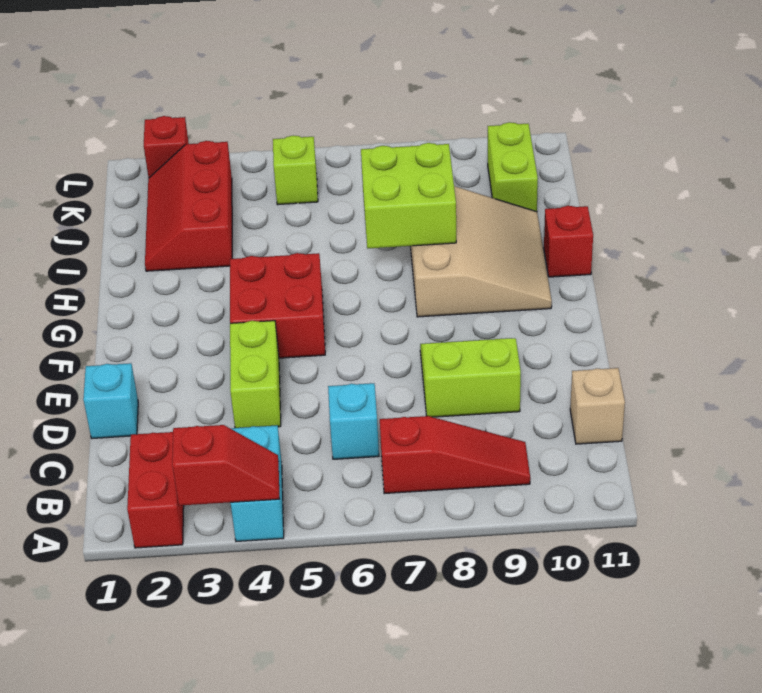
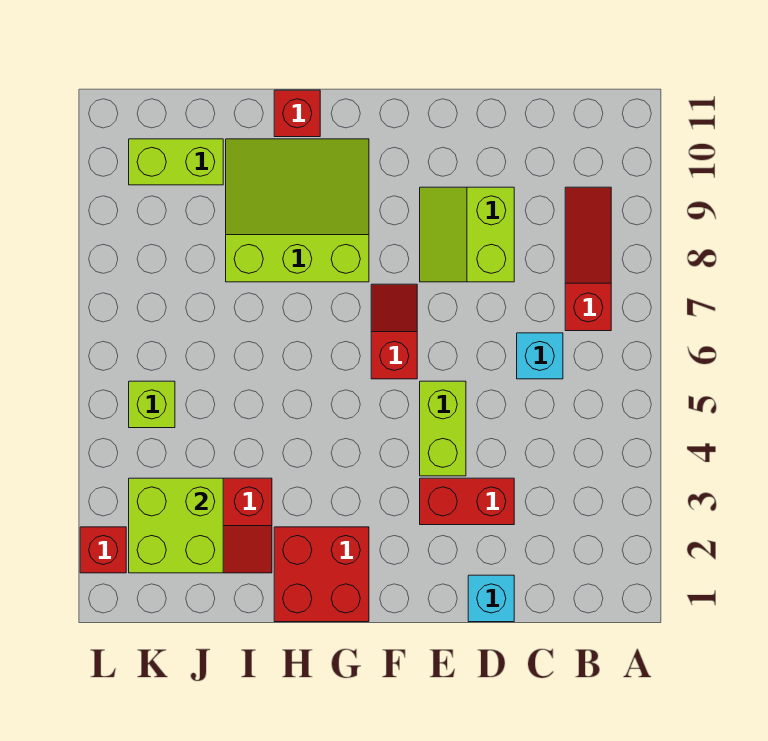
red brick A2:B2 level 1 -> red brick D3:E3 level 1
red slope A3:A4 level 2 top 3 -> red slope F6:F7 level 1 top 6
cyan brick A4:B4 level 1 -> none
tan brick C11 level 1 -> none
lime brick D4:E4 level 1 -> lime brick E4:E5 level 1
red brick F4:G5 level 1 -> red brick G1:H2 level 1
tan slope G8:I10 level 1 top 8 -> lime slope G8:I10 level 1 top 8
lime brick H7:I8 level 2 -> lime brick J2:K3 level 2

